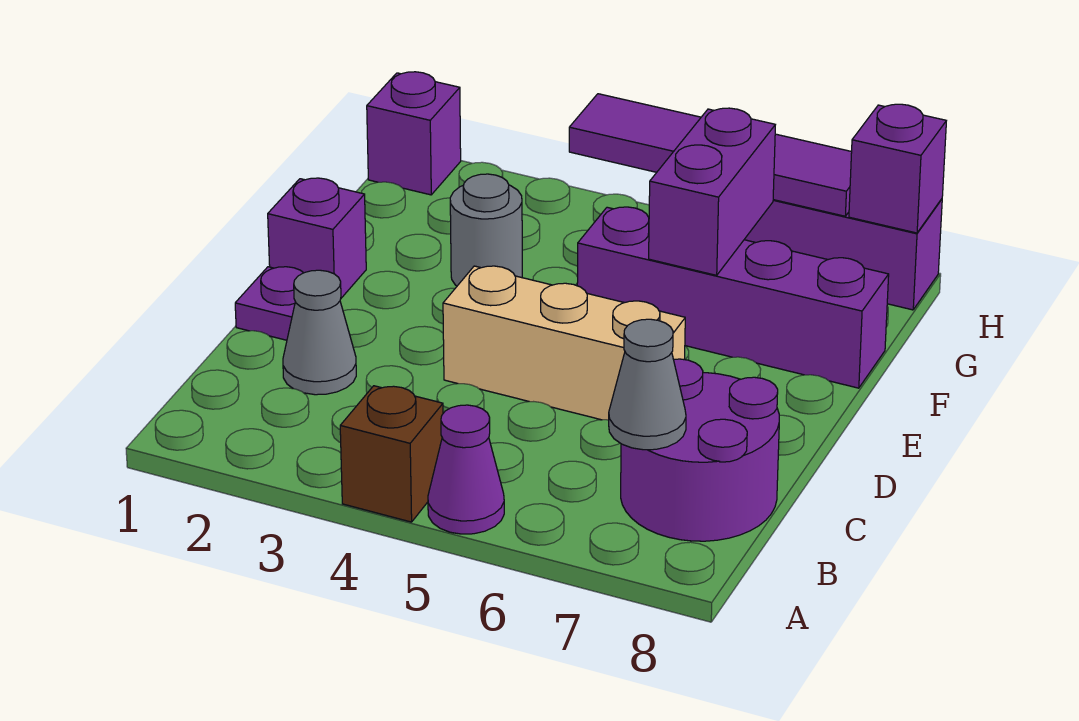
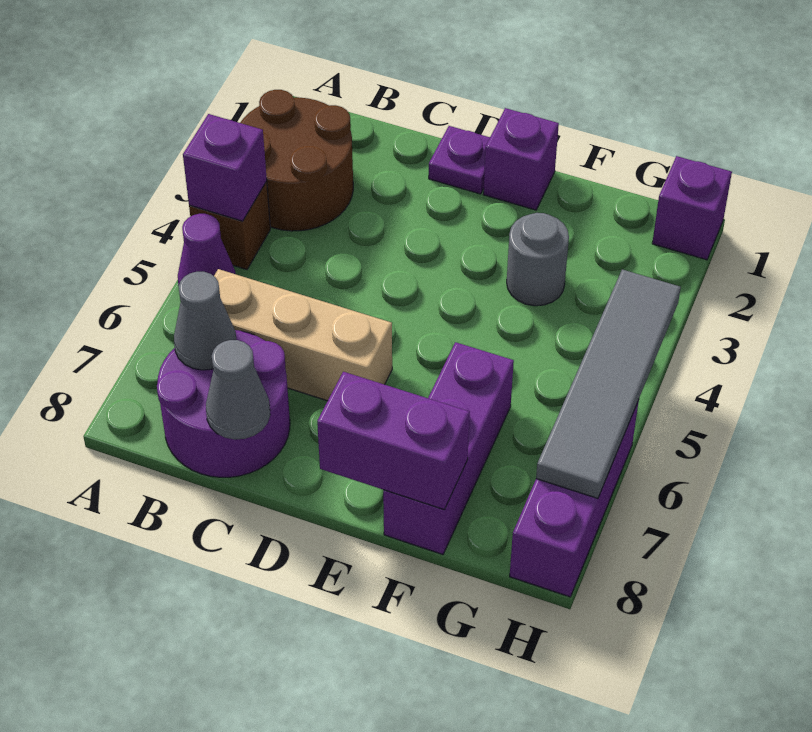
none -> brown round brick A2:B3 level 1
grey cone C2 level 1 -> grey cone C8 level 2
tan brick D4:D6 level 1 -> tan brick B6:D6 level 1
purple brick F5:F8 level 1 -> purple brick F6:F8 level 1
purple brick F6:G6 level 2 -> purple brick E8:F8 level 2
purple tile H4:H7 level 2 -> grey tile H4:H7 level 2
purple brick H8 level 2 -> purple brick A4 level 2

